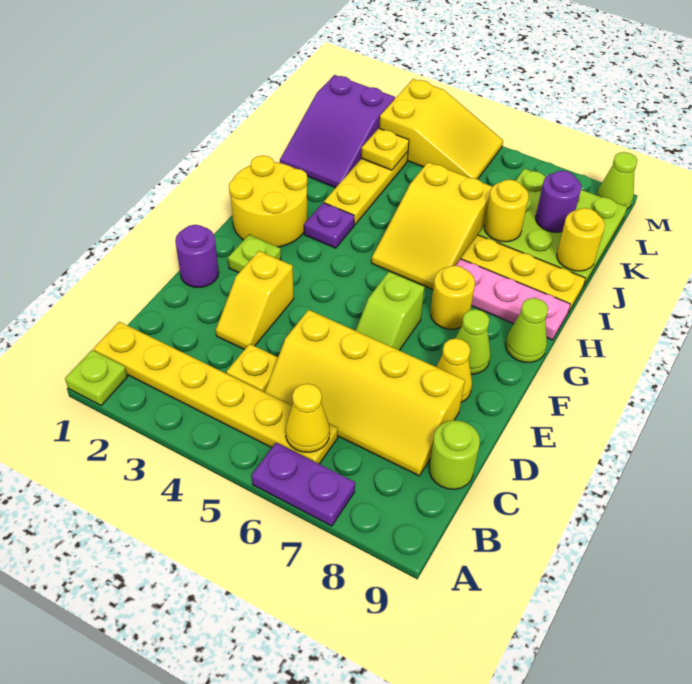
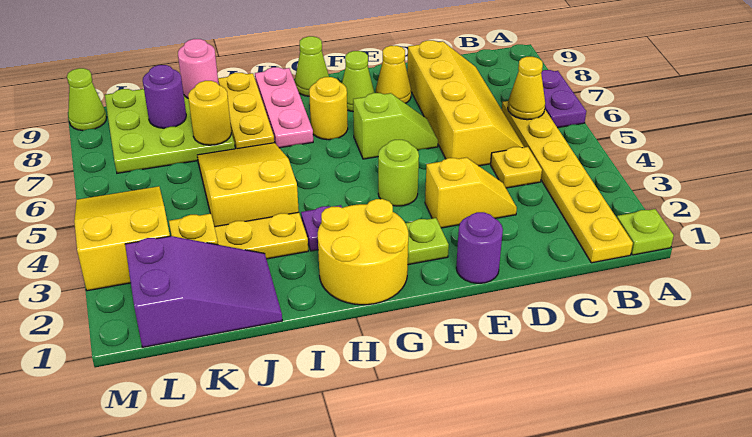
lime round brick C9 level 1 -> lime round brick F4 level 1
yellow slope H5:J6 level 1 top J -> yellow slope I4:J6 level 1 top 4
yellow round brick J9 level 2 -> pink round brick J9 level 2

